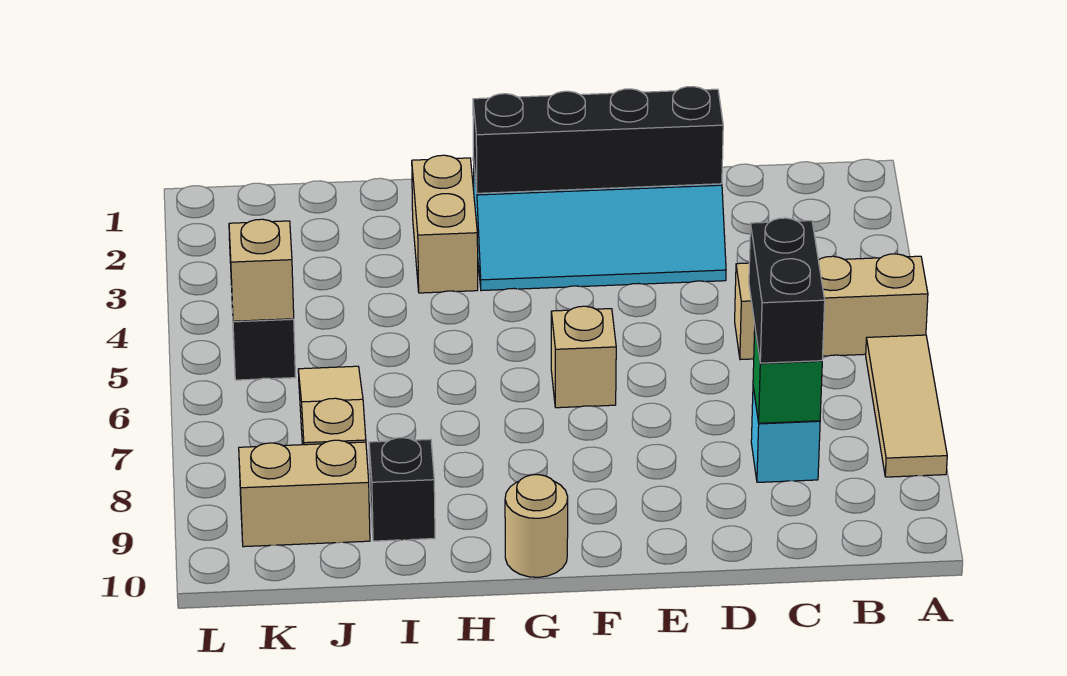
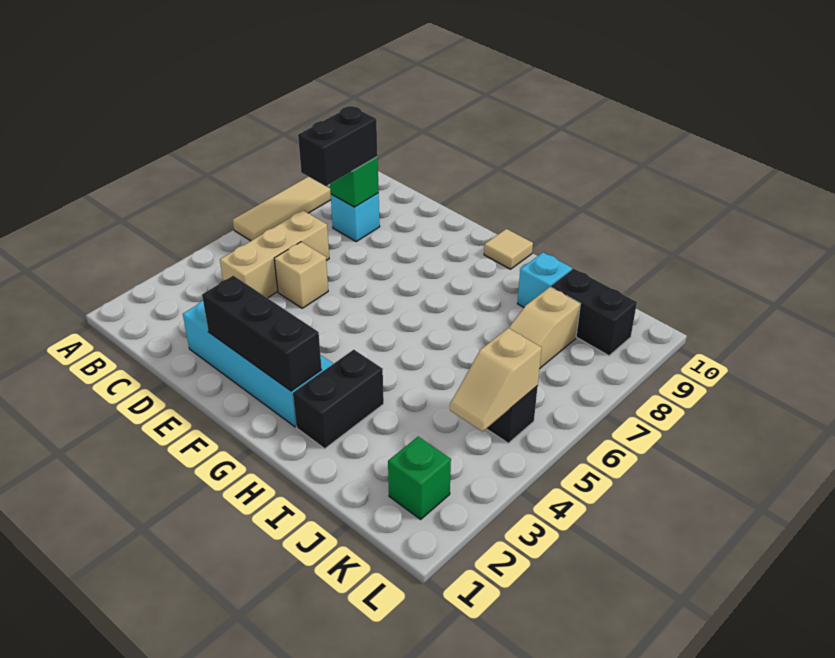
tan brick A5:C5 level 1 -> tan brick C4:C6 level 1
black brick D2:G2 level 2 -> black brick E2:G2 level 2
tan brick F6 level 1 -> tan brick D5 level 1
tan round brick G10 level 1 -> tan tile G10 level 1
tan brick H2:H3 level 1 -> black brick H2:H3 level 1
black brick I9 level 1 -> cyan brick I9 level 1
tan brick J9:K9 level 1 -> black brick J9:K9 level 1
none -> green brick K2 level 1

